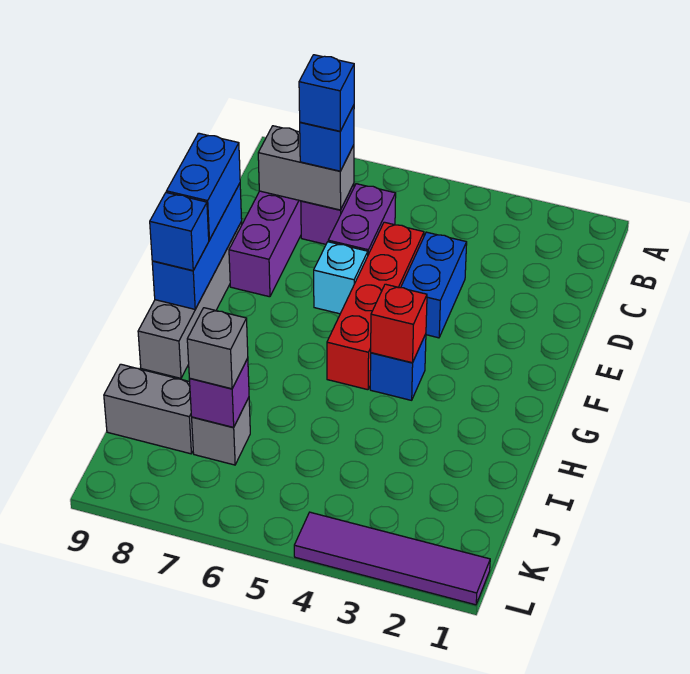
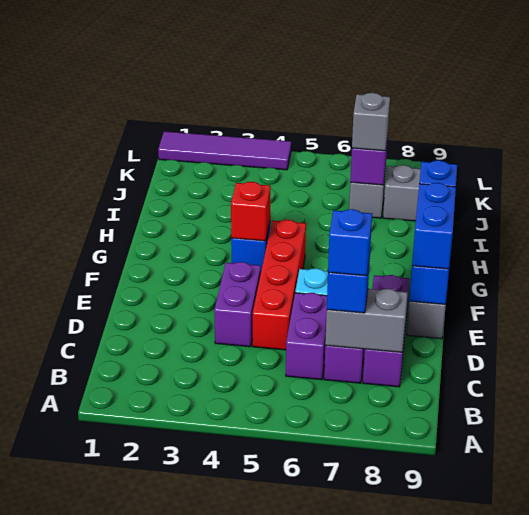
blue brick D4:E4 level 1 -> purple brick D4:E4 level 1

